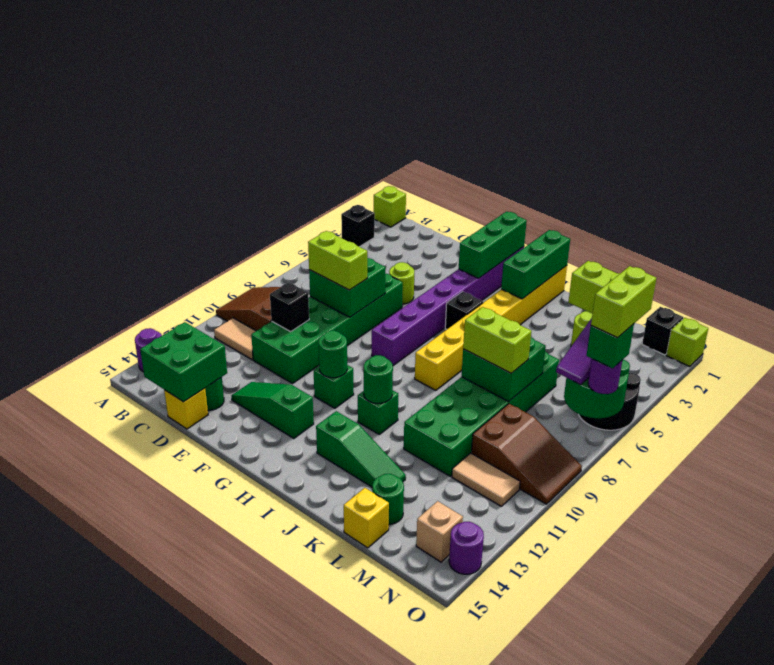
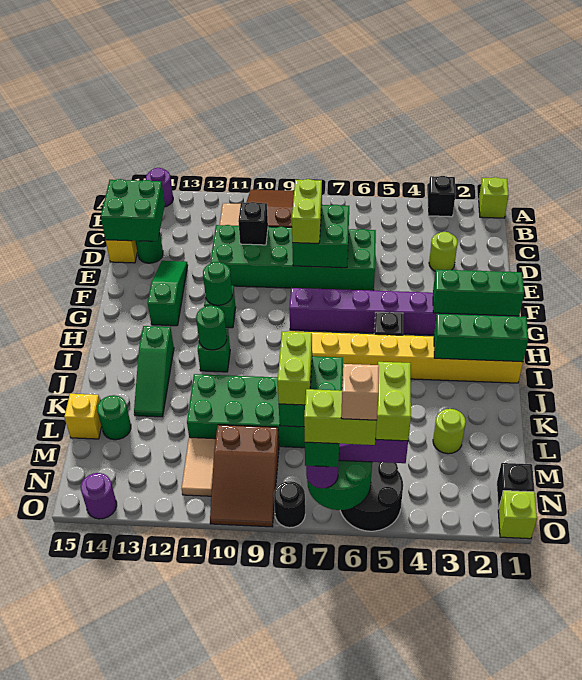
lime round brick E5 level 1 -> lime round brick D3 level 1
tan brick N14 level 1 -> tan brick O6 level 6
none -> black round brick O8 level 1

